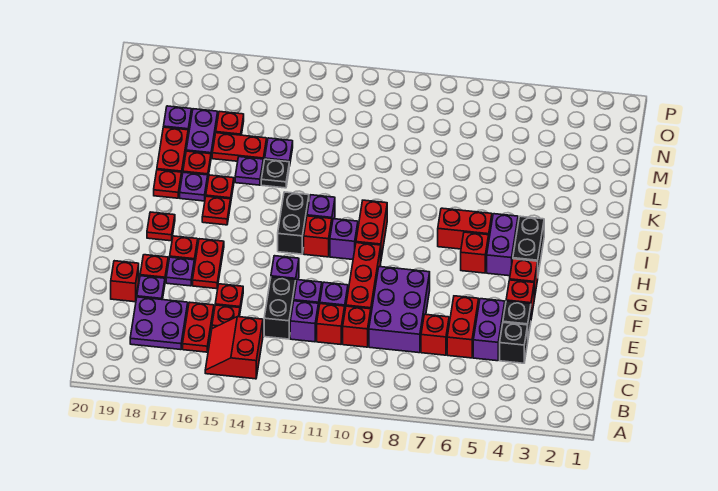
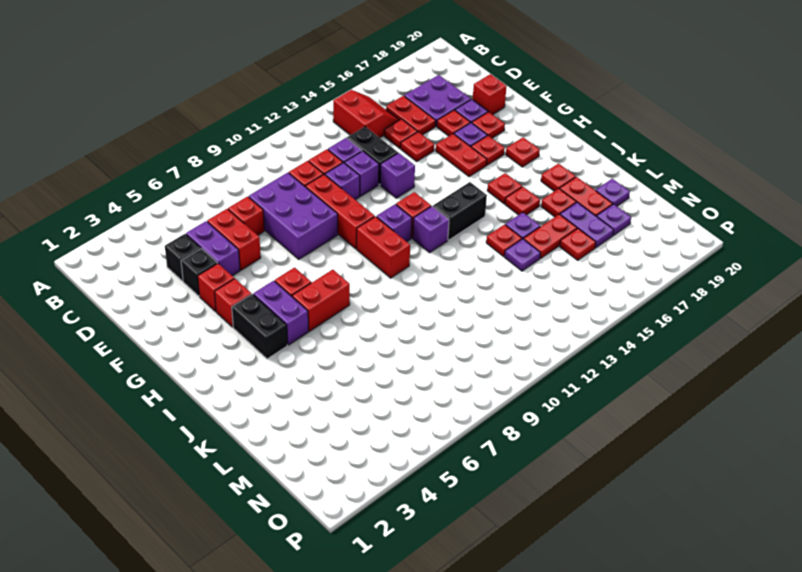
none -> red plate E17 level 1
black brick H13:I13 level 1 -> black brick I13:I14 level 1
purple plate J17 level 1 -> purple plate L19 level 1
black plate K14 level 1 -> red plate K14 level 1

